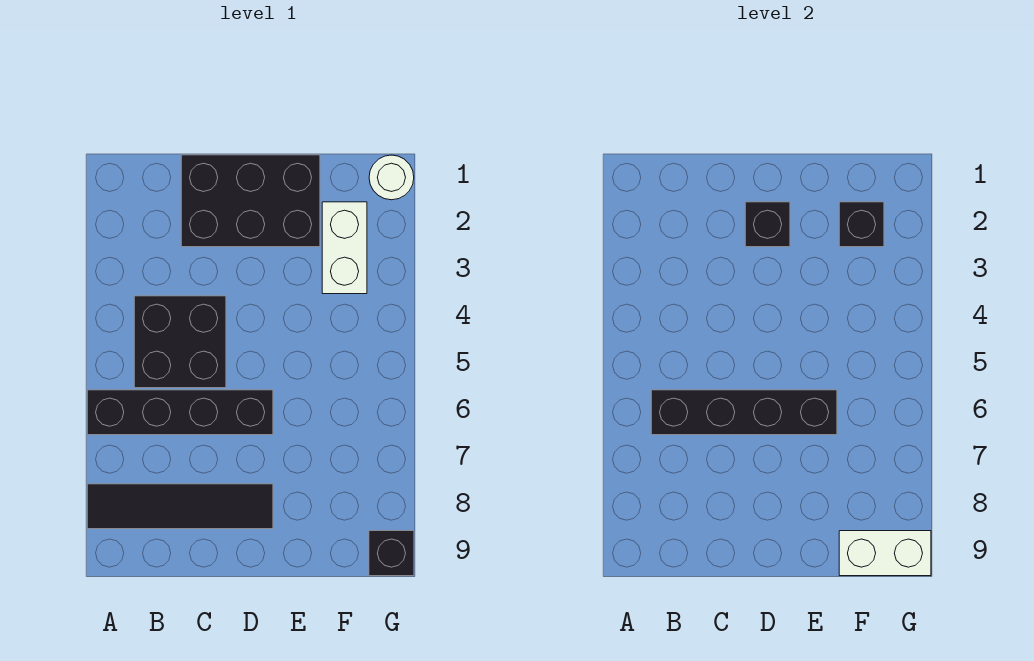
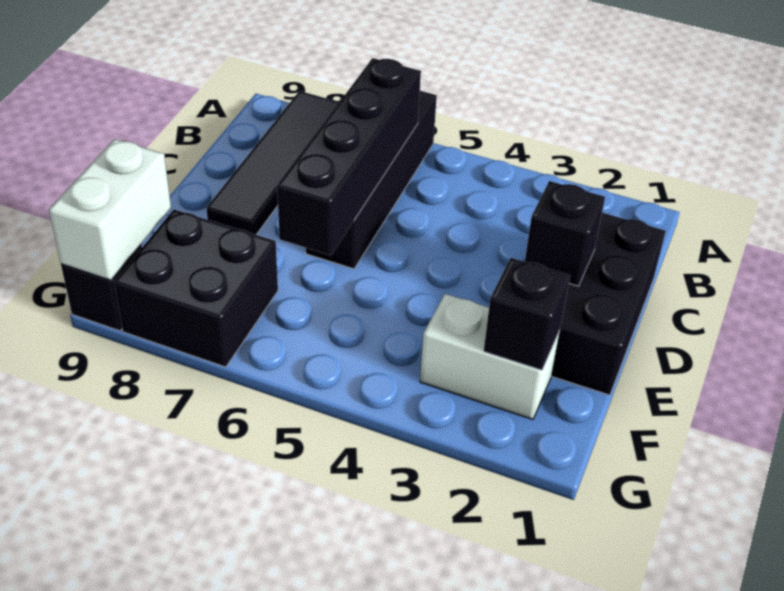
black brick B4:C5 level 1 -> black brick F7:G8 level 1
white round brick G1 level 1 -> none

